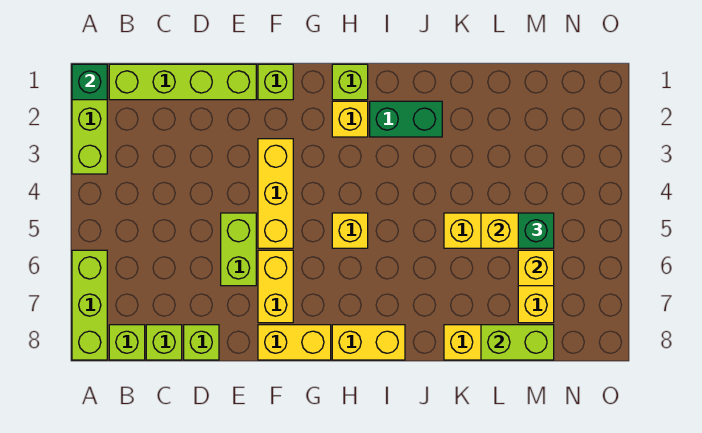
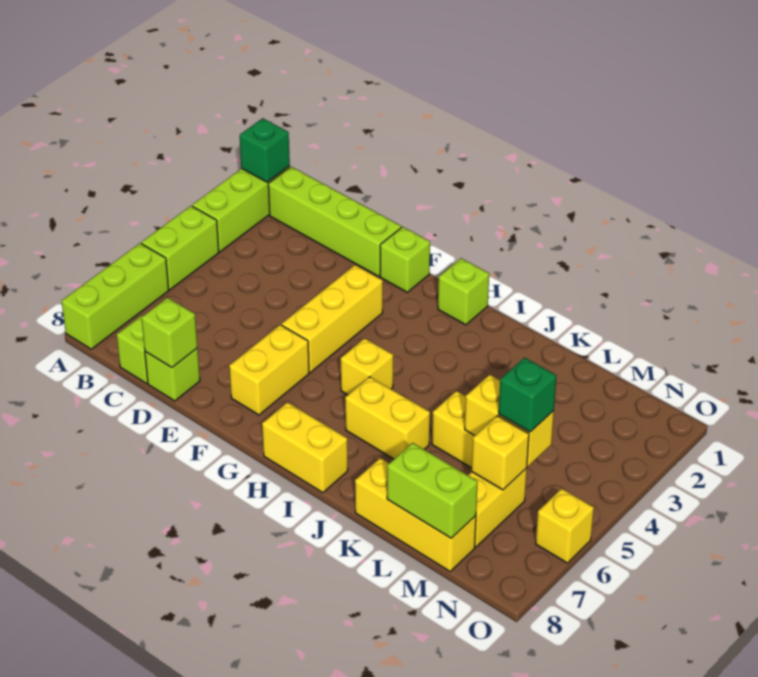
lime brick B8 level 1 -> lime brick D8 level 2
lime brick E5:E6 level 1 -> lime brick A4:A5 level 1
yellow brick F8:G8 level 1 -> yellow brick I6:J6 level 1
yellow brick H2 level 1 -> yellow brick O6 level 1
green brick I2:J2 level 1 -> none

